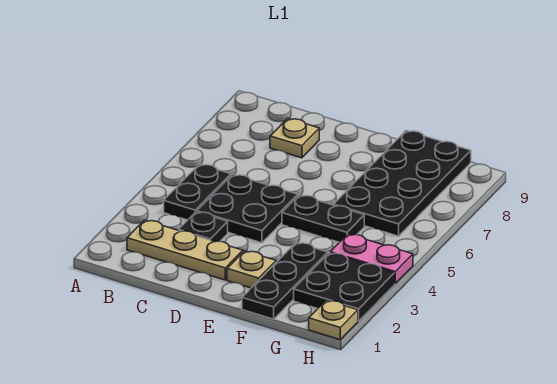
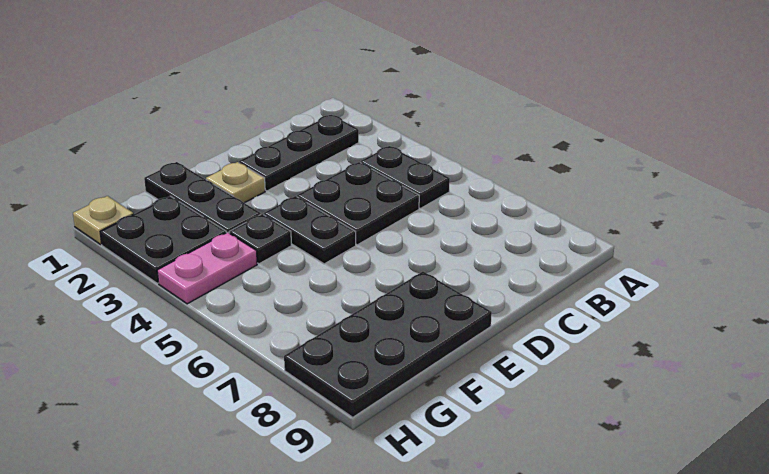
tan plate B2:D2 level 1 -> black plate B2:D2 level 1
black plate C3 level 1 -> black plate F4 level 1
tan plate C8 level 1 -> none
black plate E5:F5 level 1 -> black plate E4:E5 level 1
black plate F6:G9 level 1 -> black plate E8:H9 level 1

